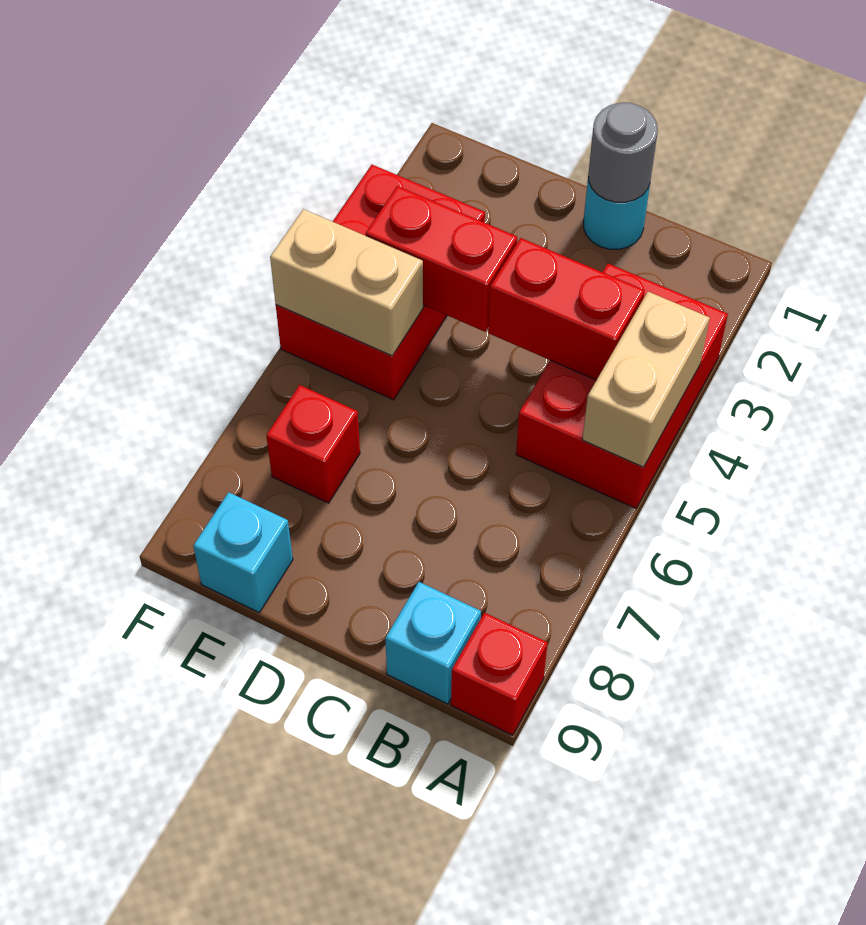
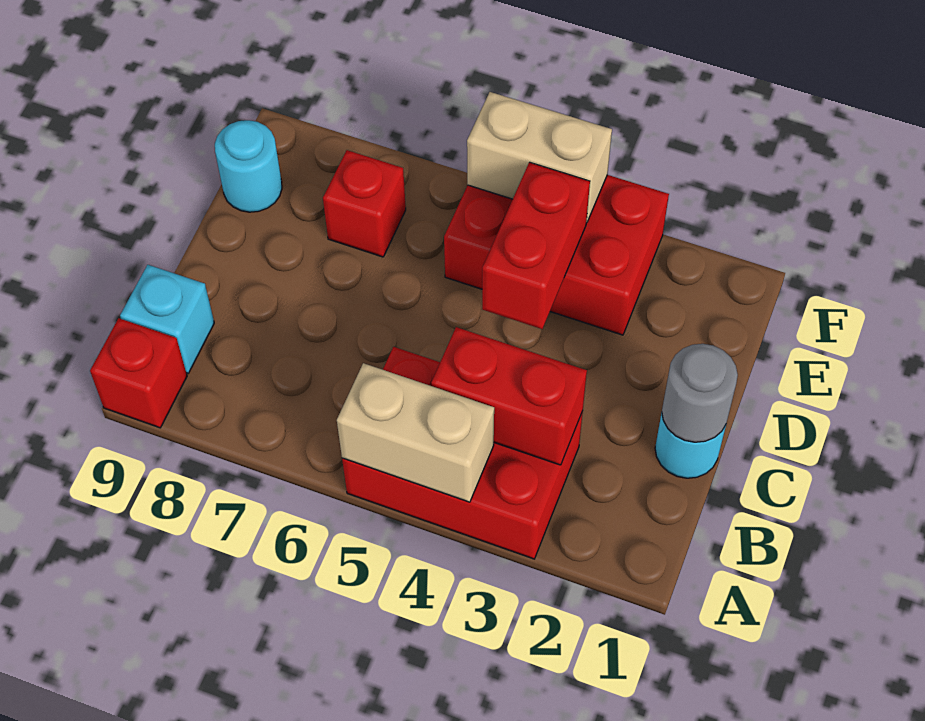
red brick B4:C4 level 2 -> red brick B3:B4 level 2
tan brick E5:F5 level 2 -> tan brick F4:F5 level 2
cyan brick E9 level 1 -> cyan round brick E9 level 1

